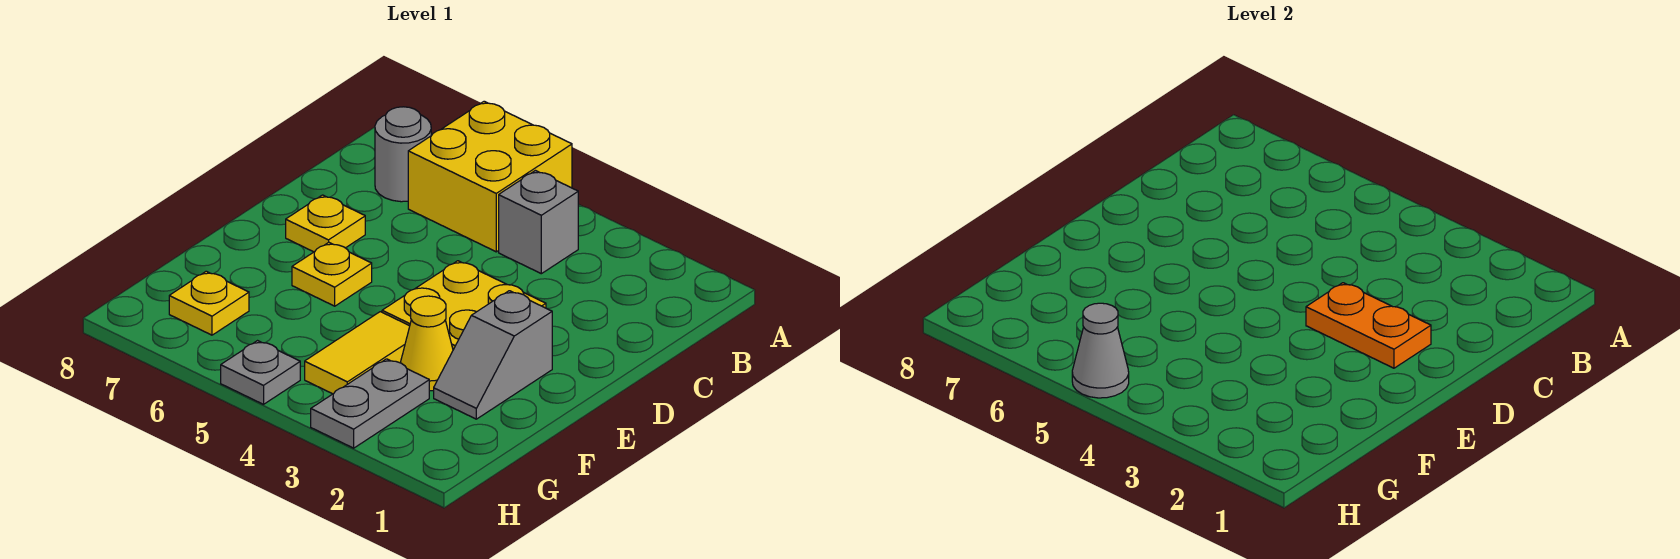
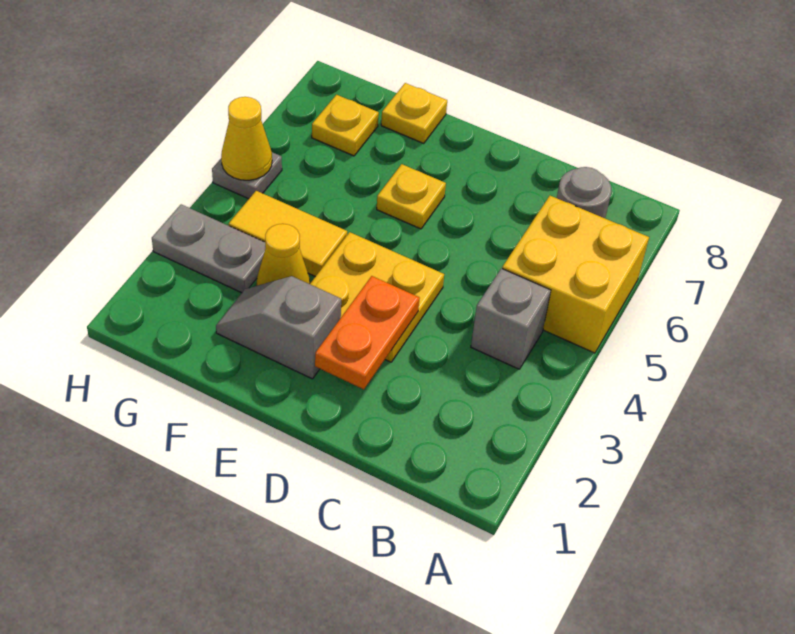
yellow plate D7 level 1 -> yellow plate F8 level 1
grey cone H5 level 2 -> yellow cone H5 level 2

